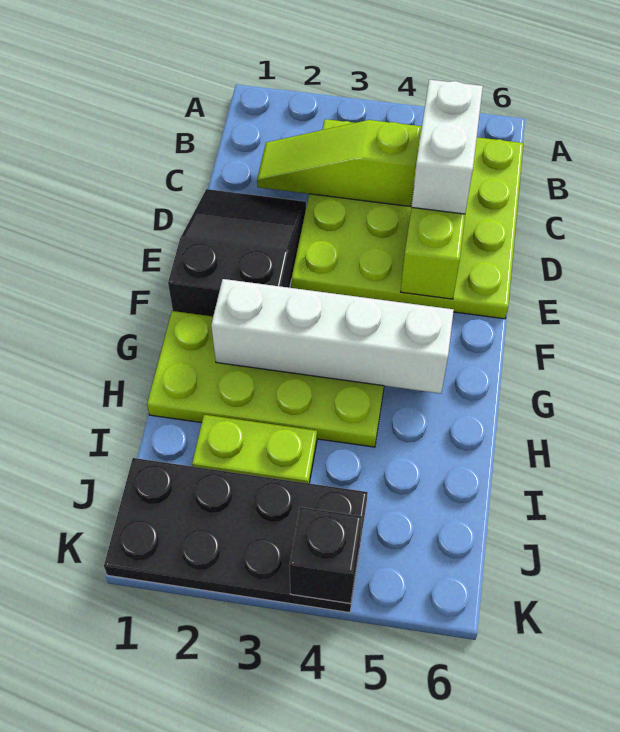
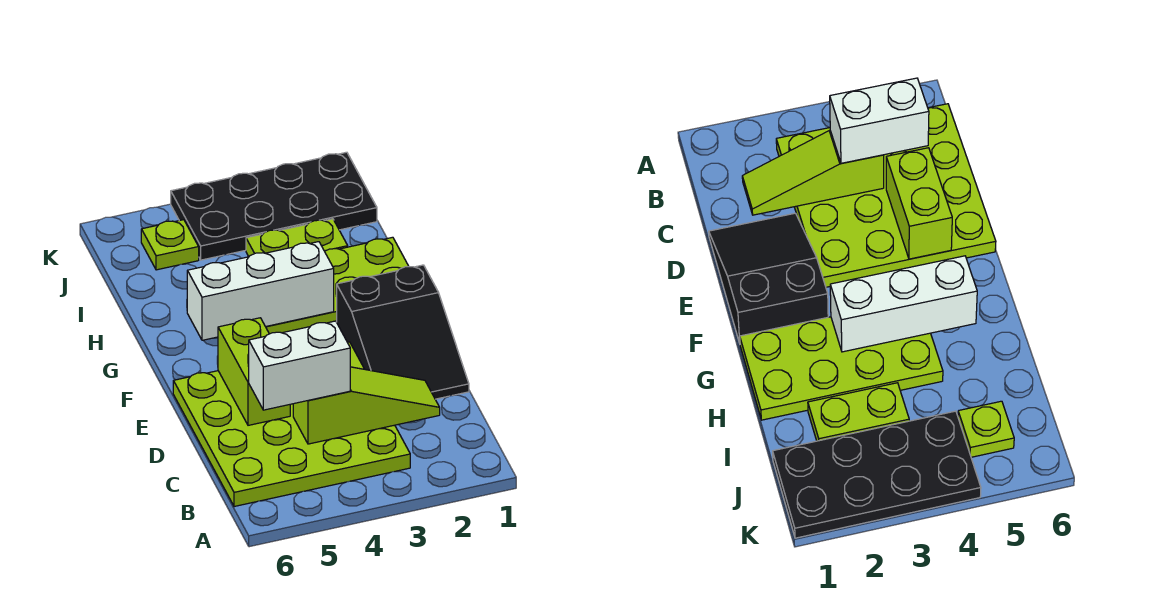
white brick C5:D5 level 3 -> white brick C4:C5 level 3
white brick G2:G5 level 2 -> white brick G3:G5 level 2
none -> lime plate J5 level 1
black brick K4 level 2 -> none

